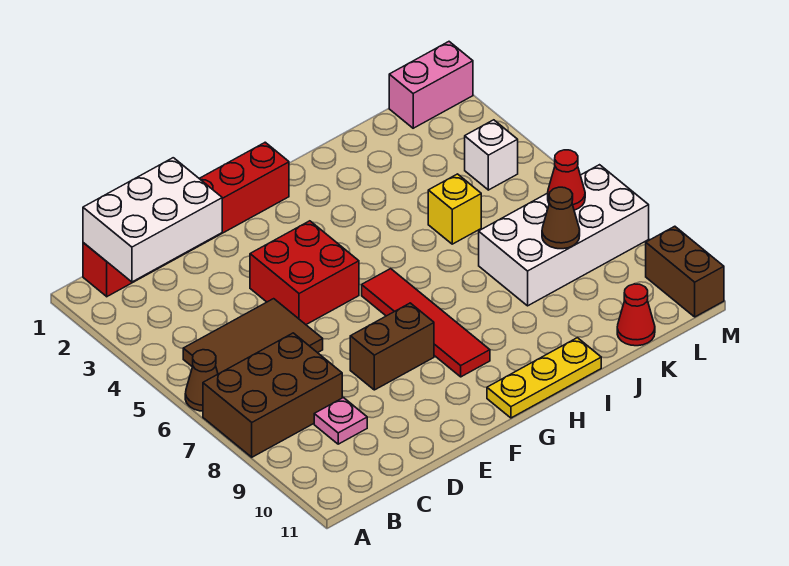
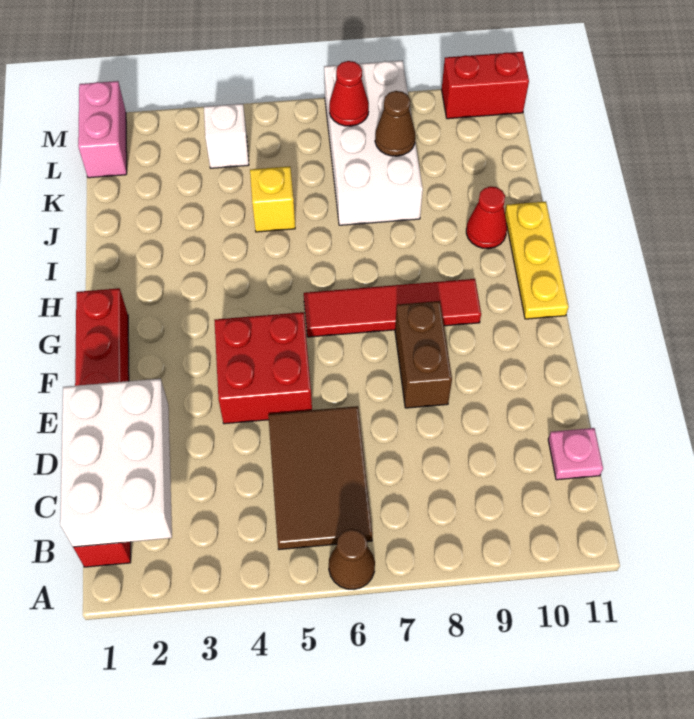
brown brick A7:C8 level 1 -> none
pink plate C9 level 1 -> pink plate C11 level 1
red cone K11 level 1 -> red cone I10 level 1
brown brick M10:M11 level 1 -> red brick M10:M11 level 1

